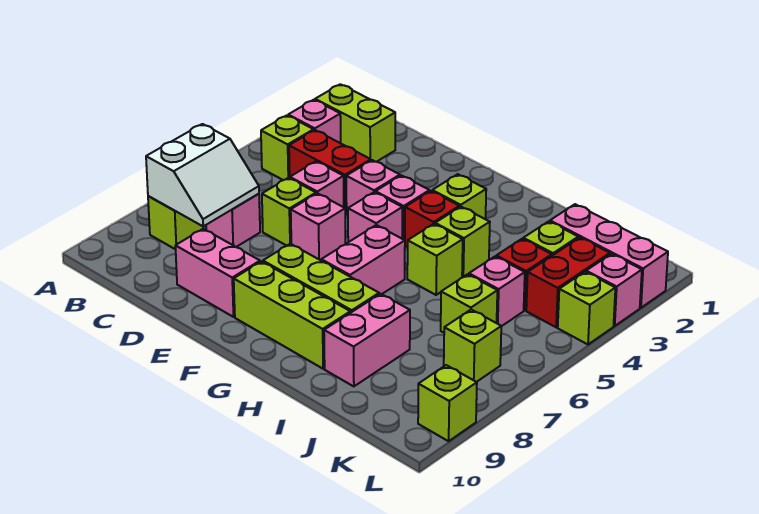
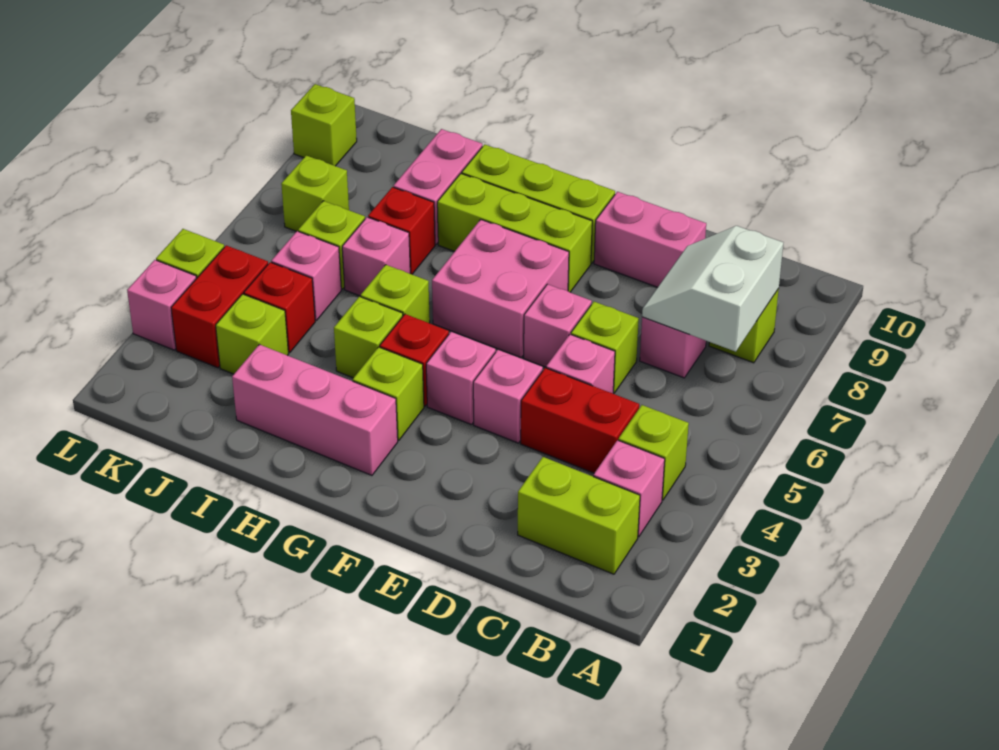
pink brick F5 level 1 -> pink brick I6 level 1
pink brick G6:G7 level 1 -> pink brick F6:G7 level 1
none -> red brick I7 level 1
pink brick J2:L2 level 1 -> pink brick G2:I2 level 1

